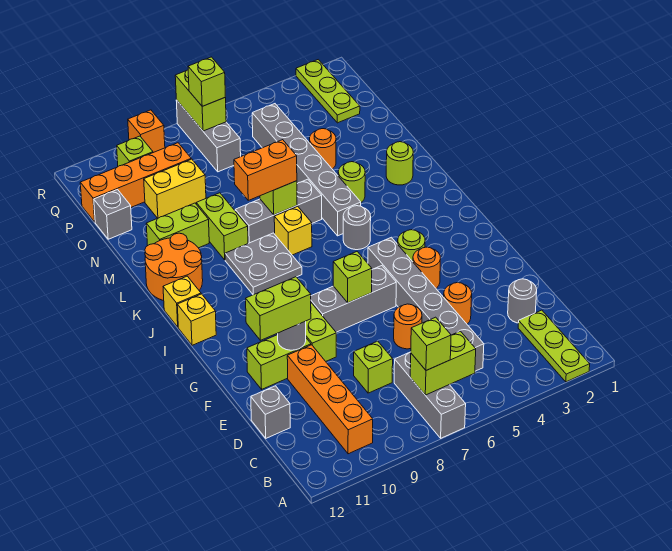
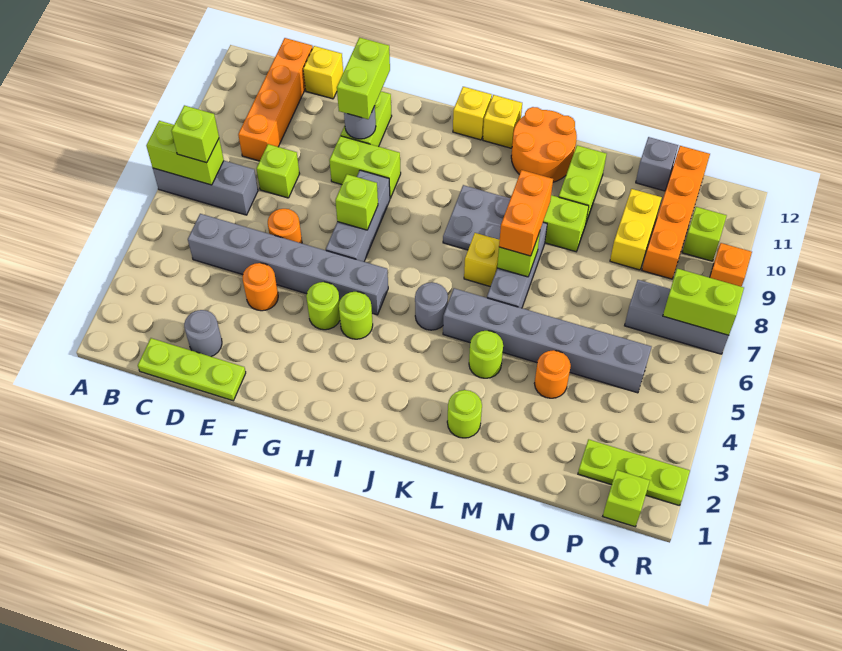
lime plate A2:C2 level 1 -> lime plate C1:E1 level 1
lime brick B6:B7 level 2 -> lime brick A7:B7 level 2
orange brick B10:E10 level 1 -> orange brick C9:C12 level 1
grey brick D12 level 1 -> yellow brick D12 level 1
orange round brick G4 level 1 -> lime round brick G4 level 1
lime brick Q7 level 3 -> lime brick Q1 level 1

